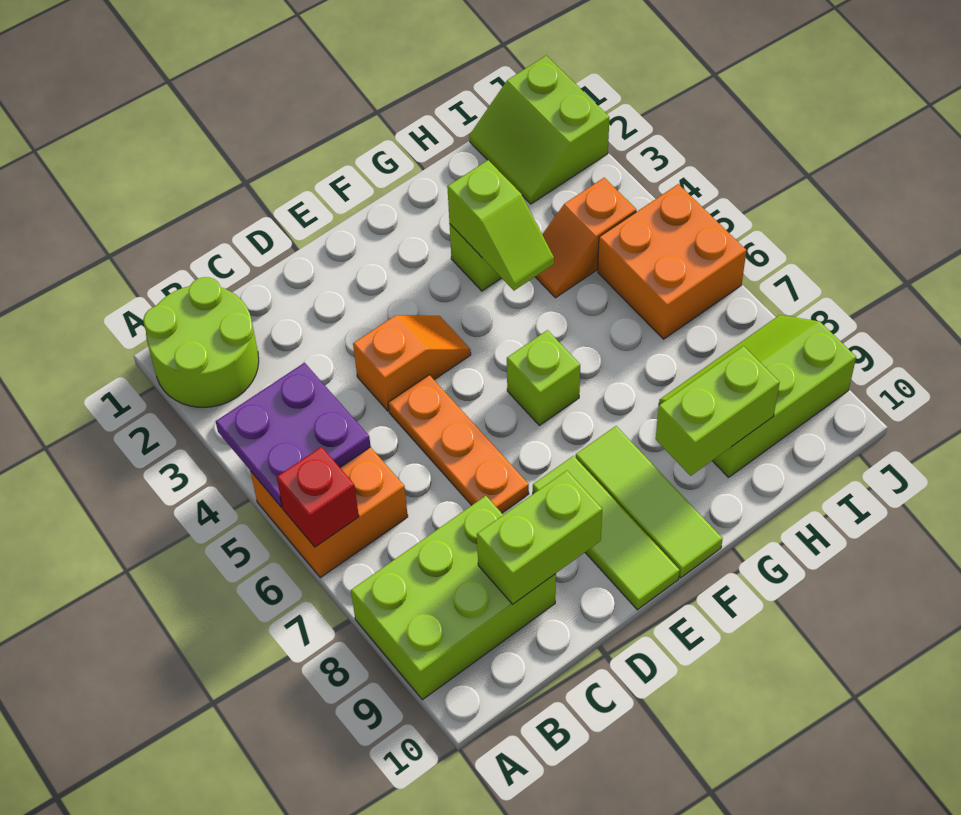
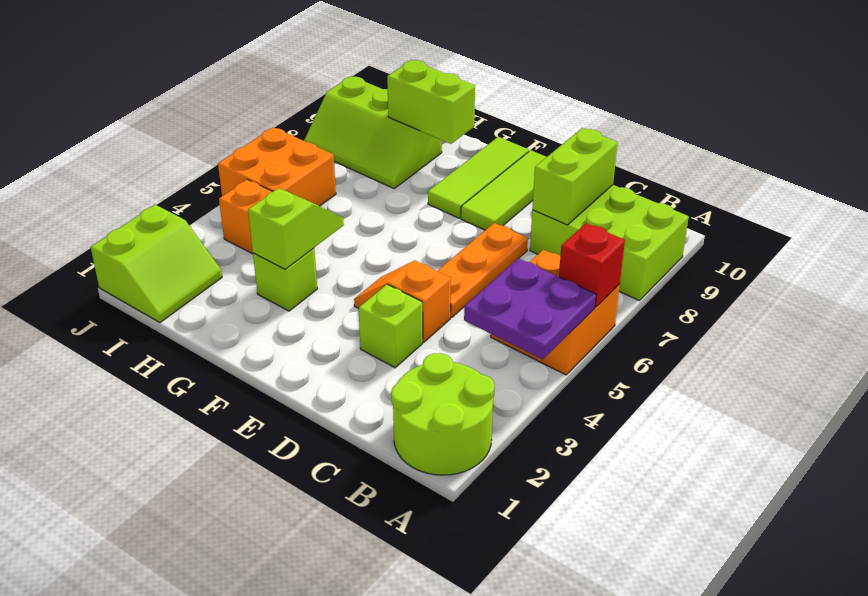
lime brick C9:D9 level 2 -> lime brick C8:C9 level 2
lime brick F6 level 1 -> lime brick D3 level 1

